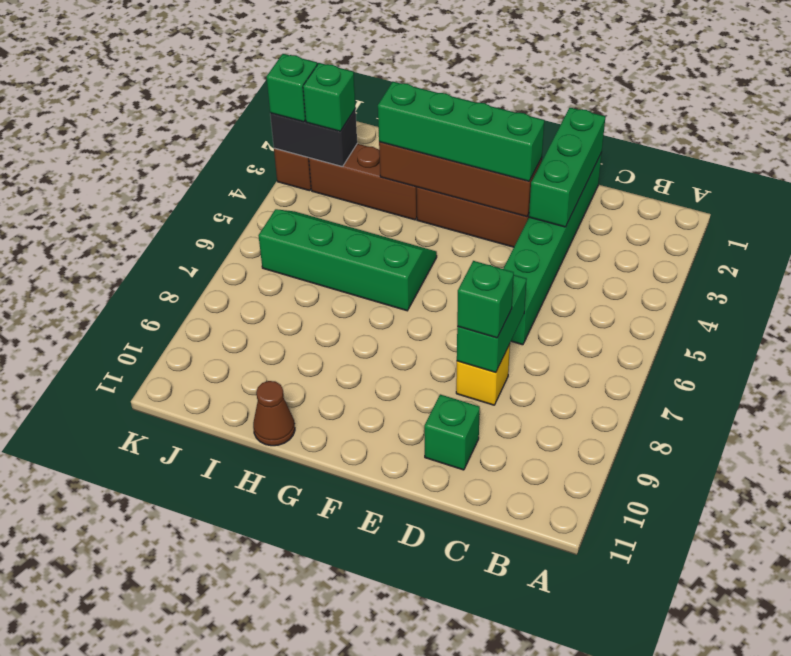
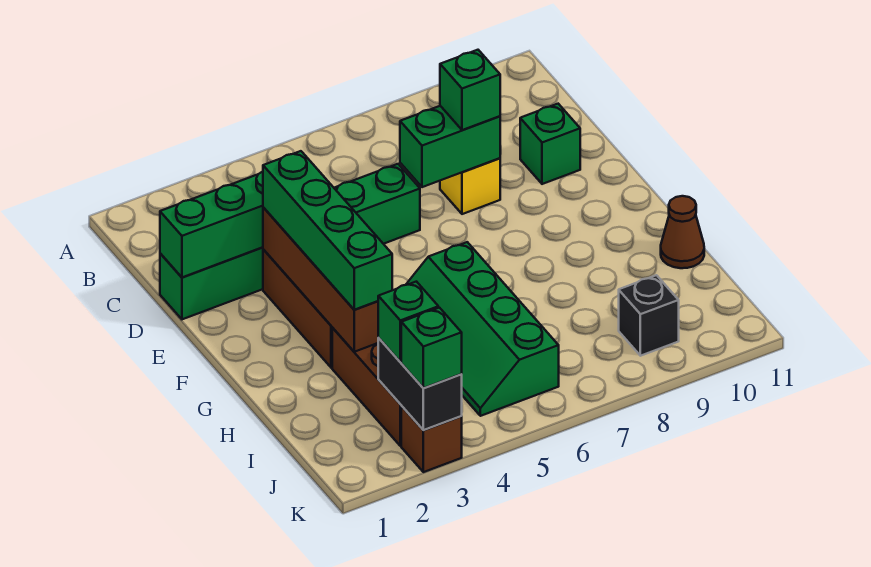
none -> black brick J9 level 1

